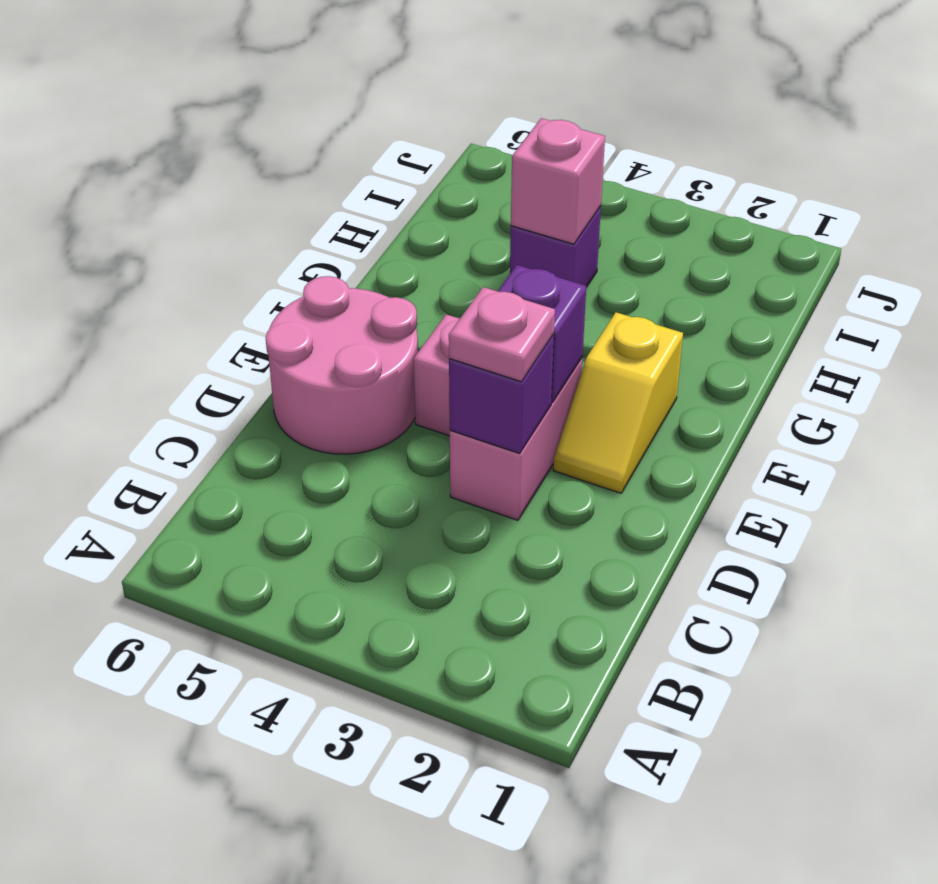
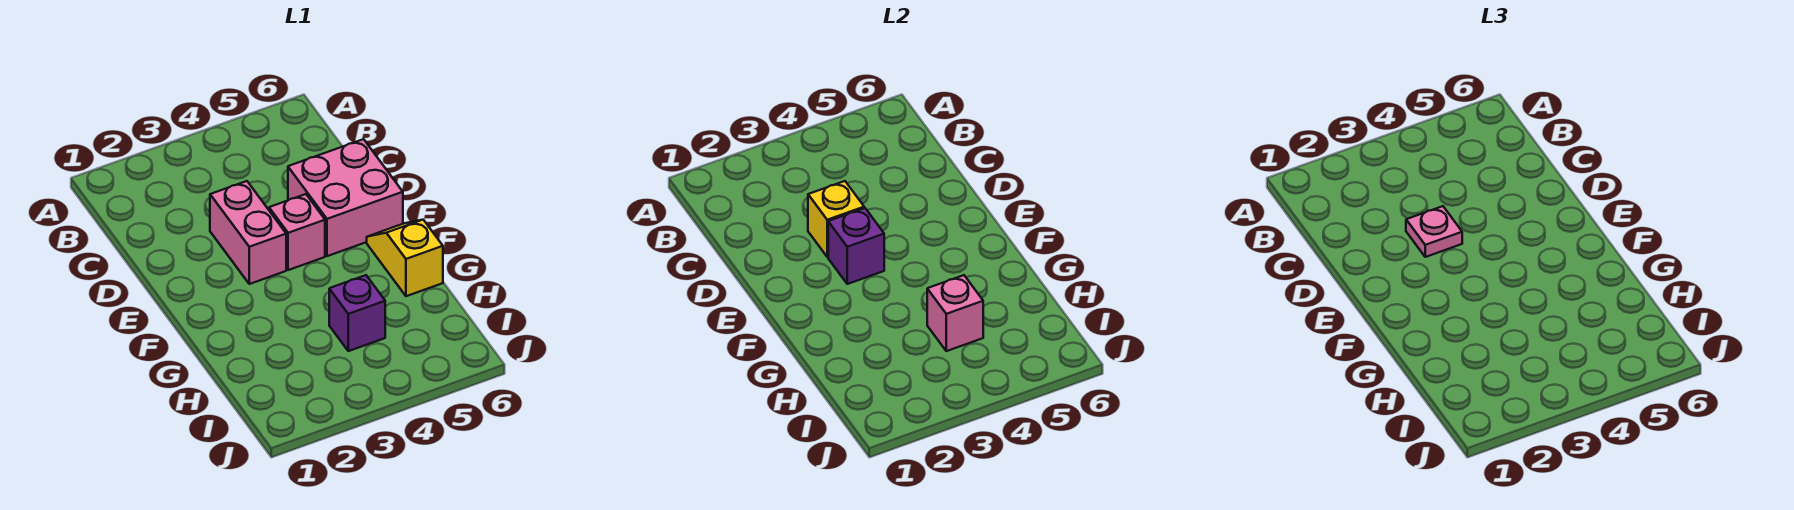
purple brick D3 level 2 -> yellow brick D3 level 2
pink round brick D5:E6 level 1 -> pink brick D5:E6 level 1
yellow slope E2:F2 level 1 top F -> yellow slope F6:G6 level 1 top G

